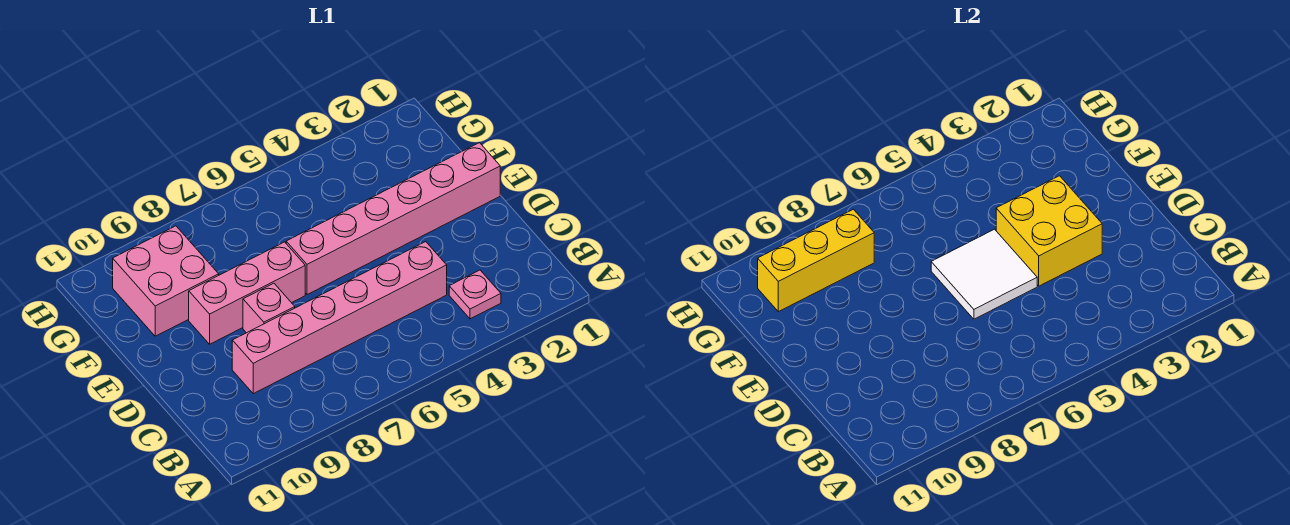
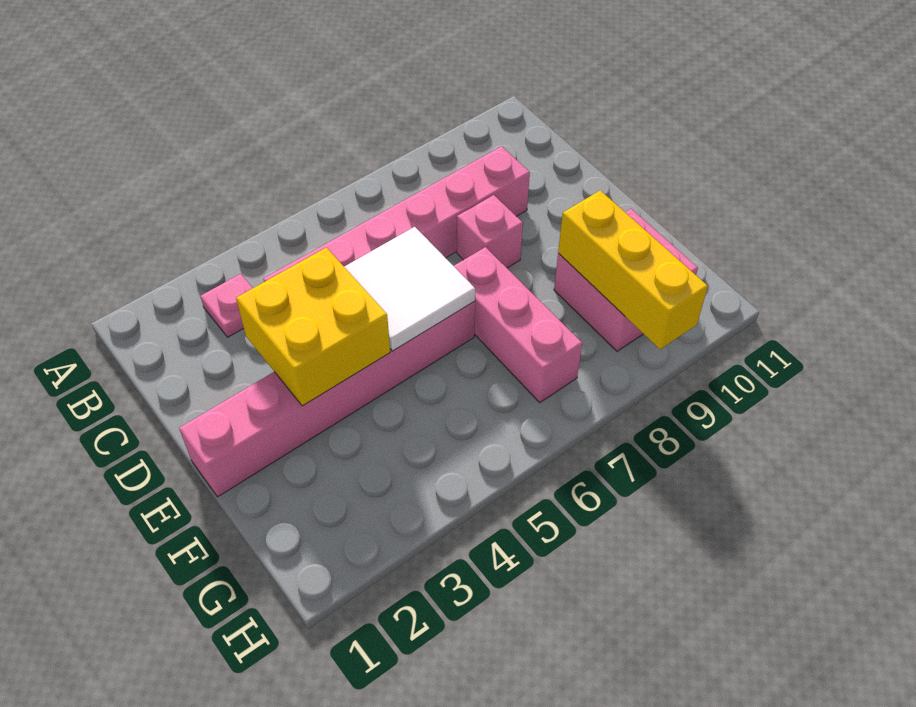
pink brick E7:E9 level 1 -> pink brick E7:G7 level 1
yellow brick G8:G10 level 2 -> yellow brick F9:H9 level 2

